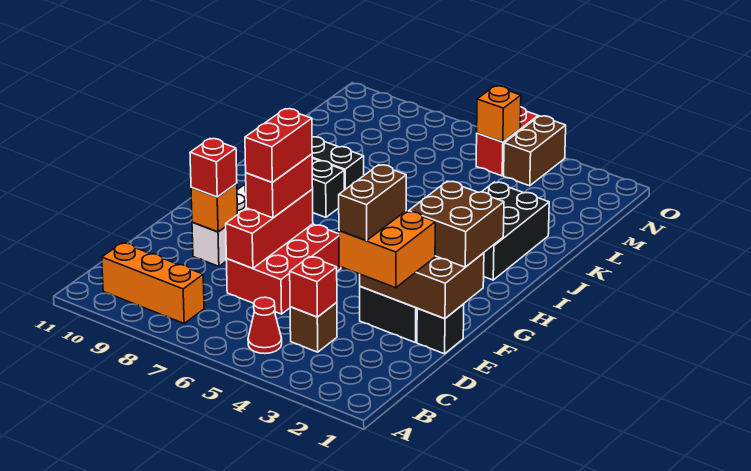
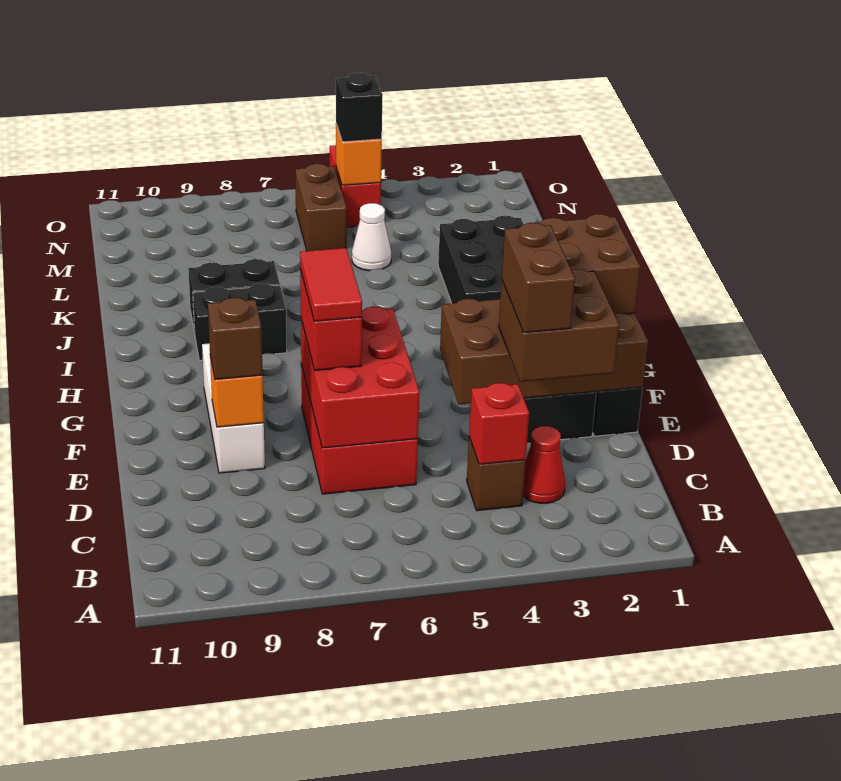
red cone B5 level 1 -> red cone C3 level 1
orange brick B8:B10 level 1 -> none
orange brick D2:E3 level 3 -> brown brick D2:E3 level 3
red brick D7:F7 level 2 -> red brick D6:F7 level 2
brown brick E1:F3 level 2 -> brown brick E1:F4 level 2
red brick E7:F7 level 4 -> red tile E7:F7 level 4
red brick E9 level 3 -> brown brick E9 level 3
none -> white cone L5 level 1
brown brick N4:O4 level 1 -> brown brick M6:N6 level 1
none -> black brick N5 level 3

